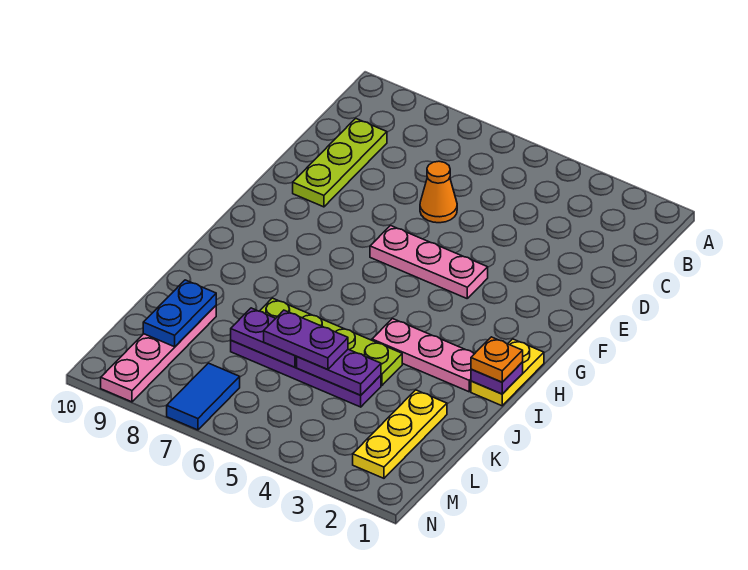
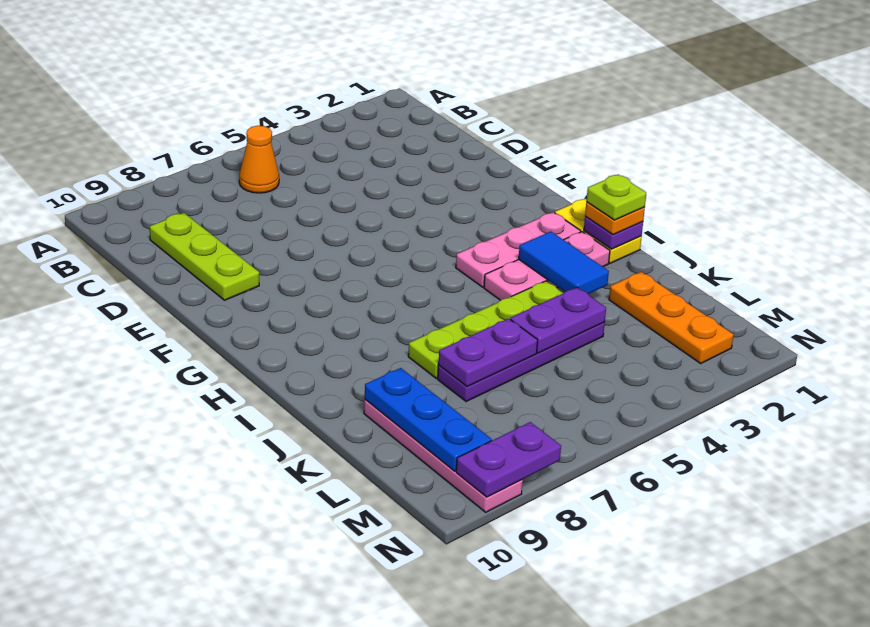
orange cone D6 level 1 -> orange cone B6 level 1
pink plate F4:F6 level 1 -> pink plate H2:H4 level 1
none -> lime plate I1 level 4
yellow plate K2:M2 level 1 -> orange plate K2:M2 level 1
purple plate K5:K6 level 3 -> purple plate N8:N9 level 2
blue plate K9:L9 level 2 -> blue plate K9:M9 level 2
blue tile M7:N7 level 1 -> blue tile I3:J3 level 2

